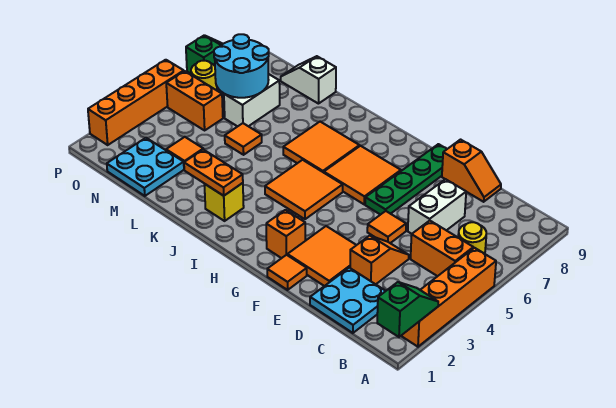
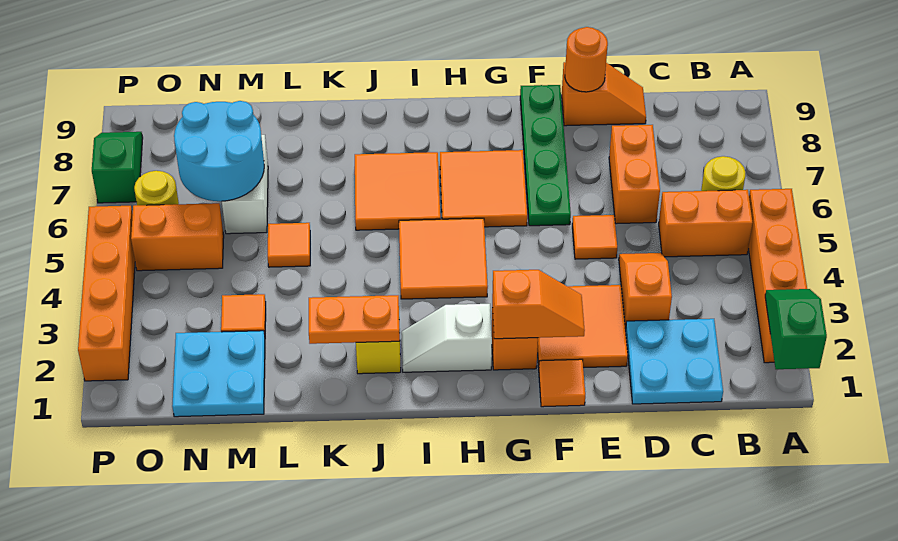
white brick D6:D7 level 1 -> orange brick D6:D7 level 1
none -> orange round brick E9 level 2
none -> orange slope F2:G2 level 2 top G
white slope L9:M9 level 1 top L -> white slope H2:I2 level 1 top H

